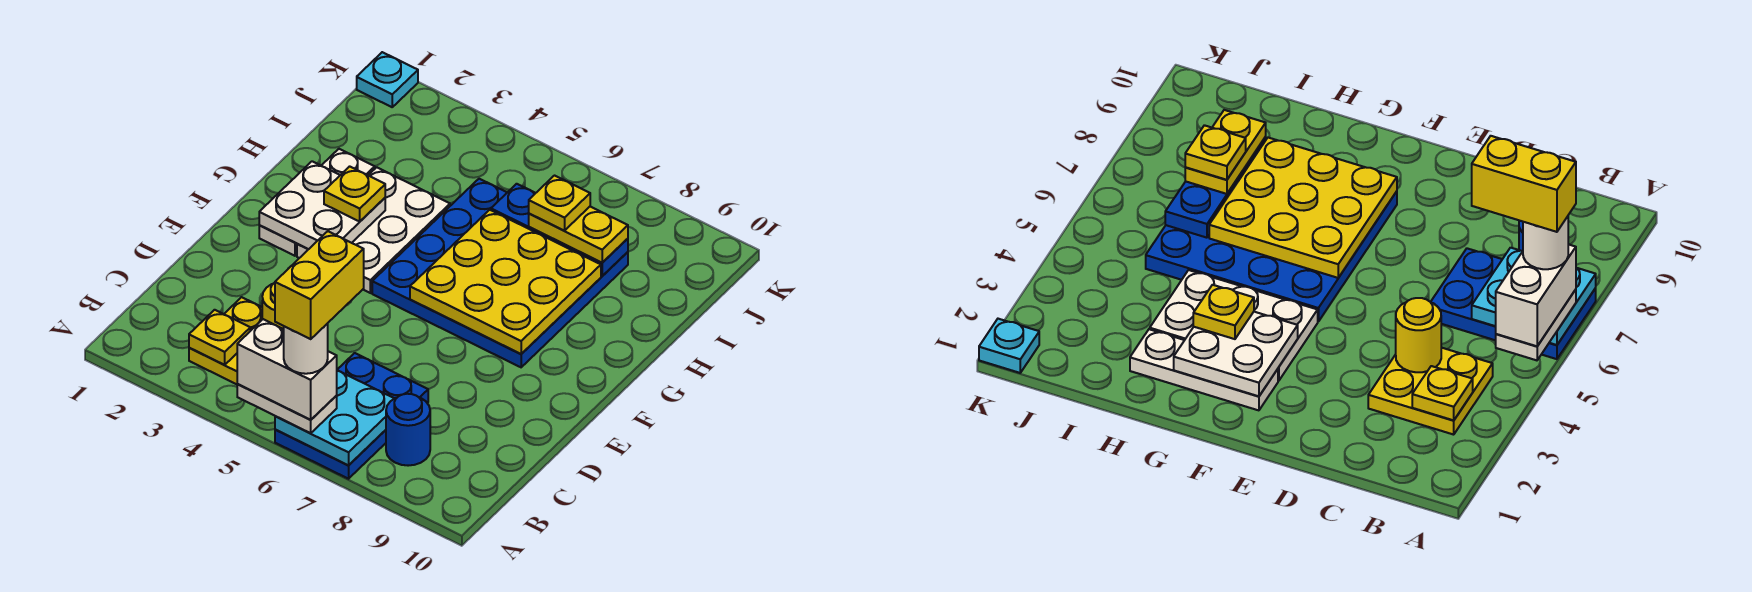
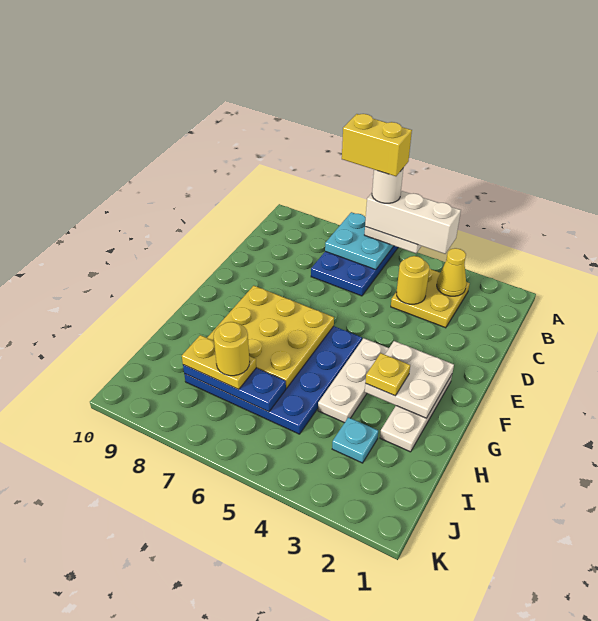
white brick A5:A6 level 4 -> white brick A4:A6 level 4
yellow brick A6:B6 level 6 -> yellow brick A6:A7 level 6
yellow plate B3 level 2 -> yellow cone B3 level 2
blue round brick B8 level 1 -> none
white plate F3:H4 level 1 -> white plate F4:H4 level 1
yellow plate I7 level 4 -> yellow round brick I7 level 4
cyan plate K1 level 1 -> cyan plate I3 level 1

